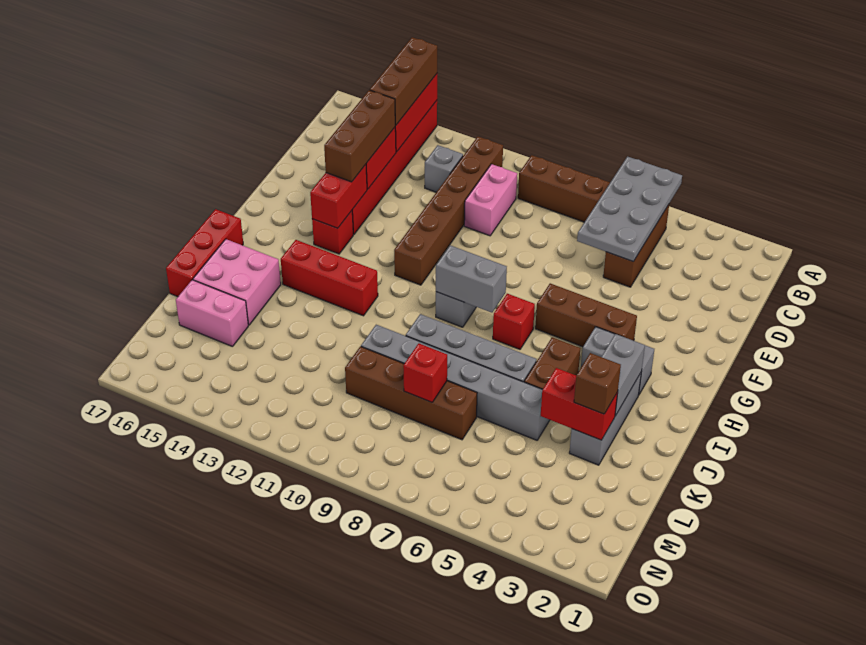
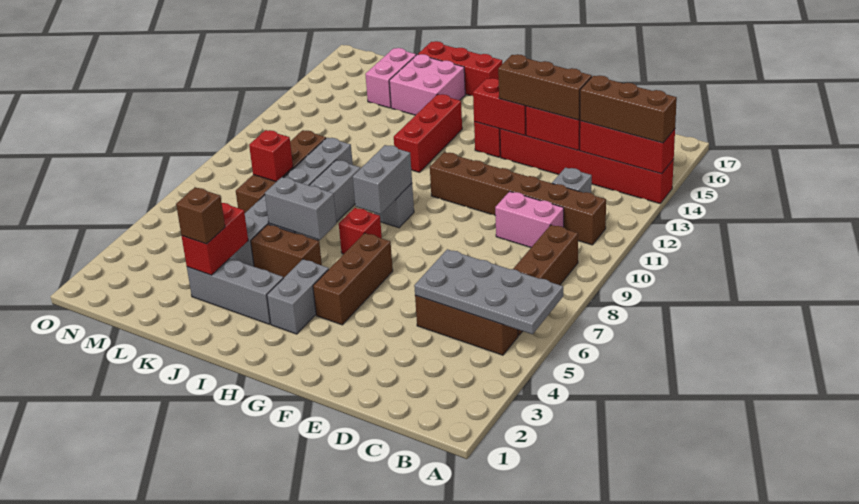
grey brick I3:J3 level 2 -> grey brick I6:J6 level 2

